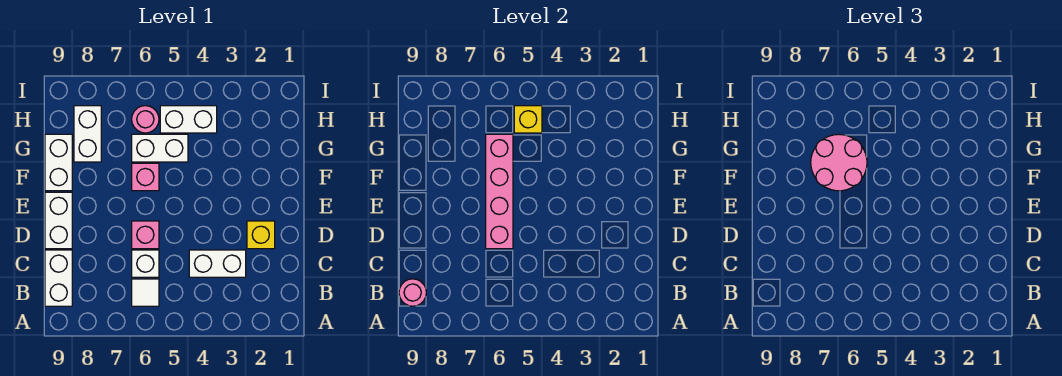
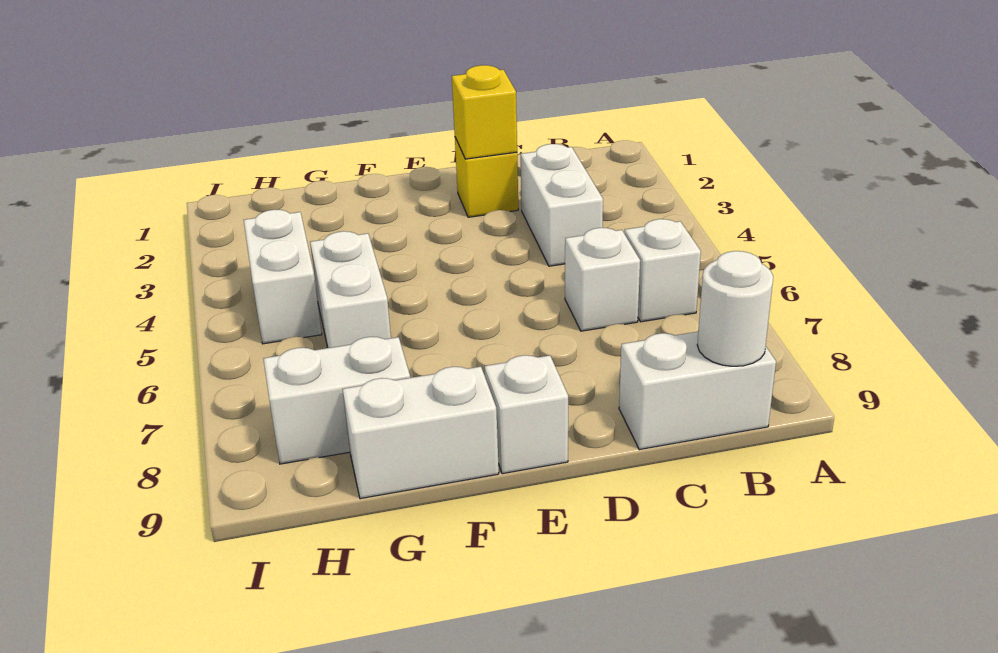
white tile B6 level 1 -> white brick B6 level 1
pink round brick B9 level 2 -> white round brick B9 level 2
pink brick D6 level 1 -> none
pink brick D6:G6 level 2 -> none
white brick D9:E9 level 1 -> white brick E9 level 1
pink brick F6 level 1 -> none
pink round brick F6:G7 level 3 -> none
yellow brick H5 level 2 -> yellow brick D2 level 2
pink round brick H6 level 1 -> none

